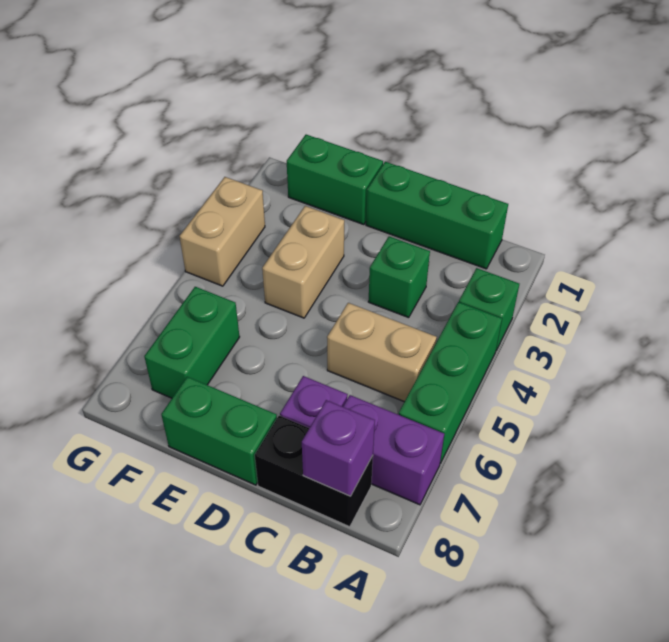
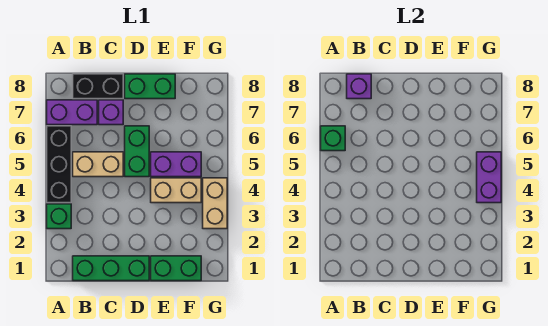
green brick A4:A6 level 1 -> black brick A4:A6 level 1
green brick C3 level 1 -> green brick A6 level 2
tan brick E3:E4 level 1 -> tan brick E4:F4 level 1
none -> purple brick E5:F5 level 1
green brick F6:F7 level 1 -> green brick D5:D6 level 1
none -> purple brick G4:G5 level 2

